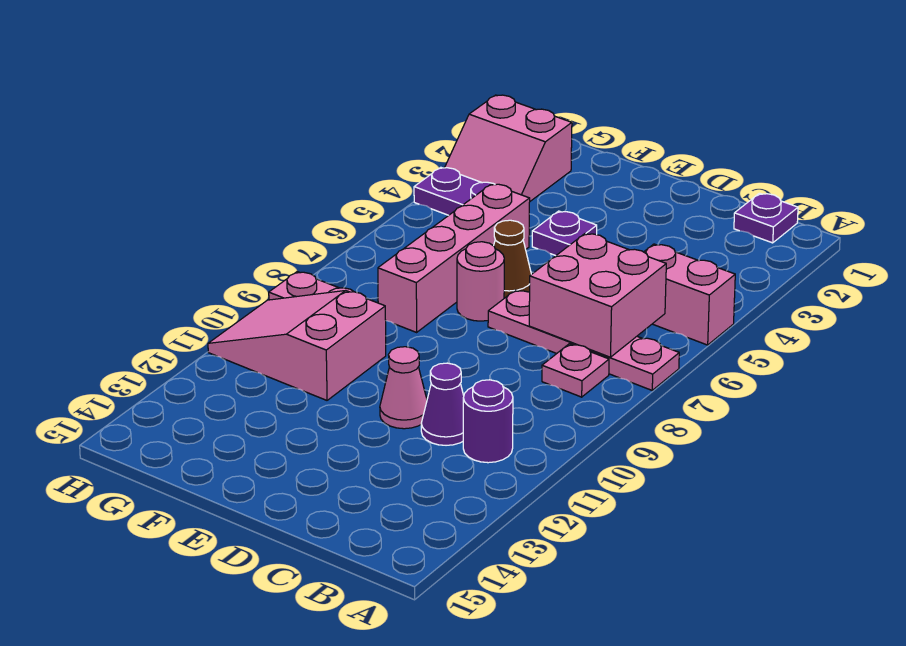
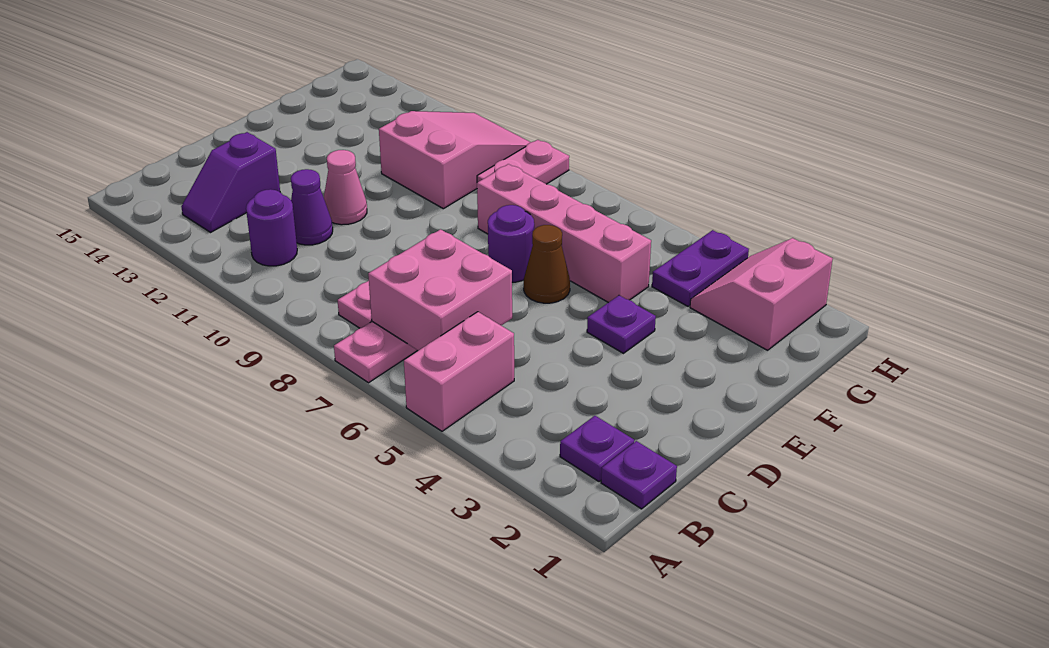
none -> purple plate B2 level 1
none -> purple slope B13:C13 level 1 top C
pink round brick E7 level 1 -> purple round brick E7 level 1

